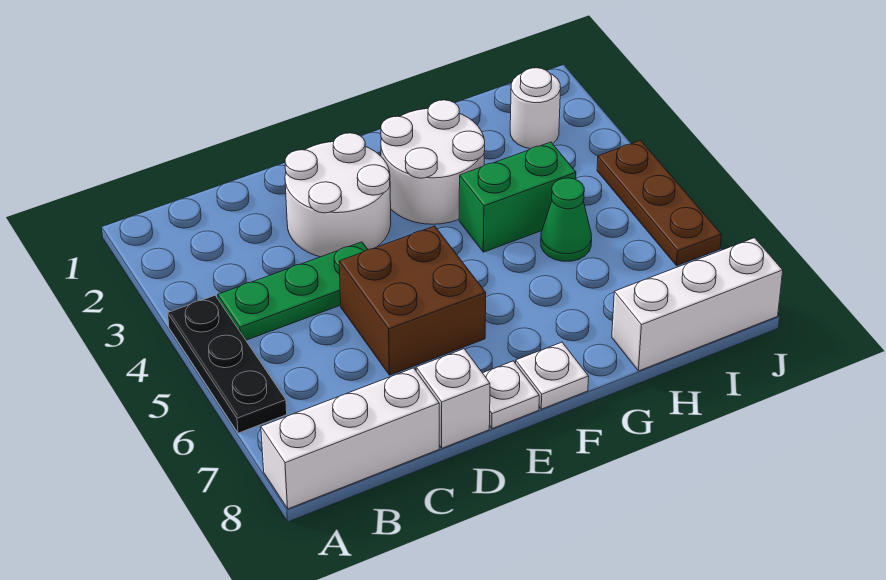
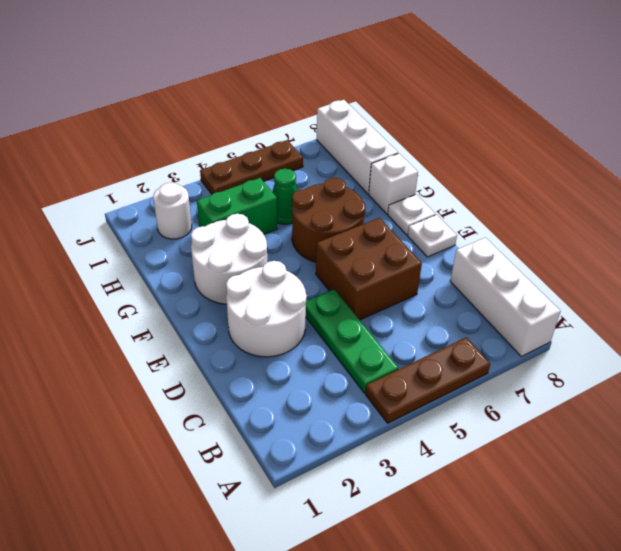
black plate A4:A6 level 1 -> brown plate A4:A6 level 1
white brick D8 level 1 -> white brick G8 level 1
none -> brown round brick F5:G6 level 1
green brick G4:H4 level 1 -> green brick H3:H4 level 1

